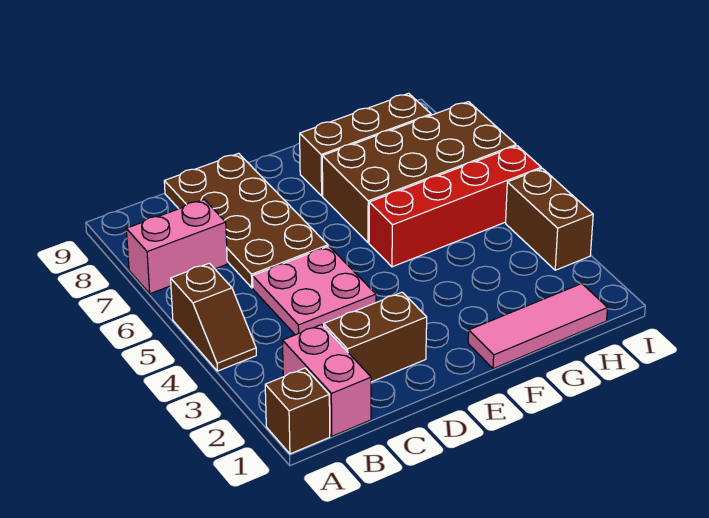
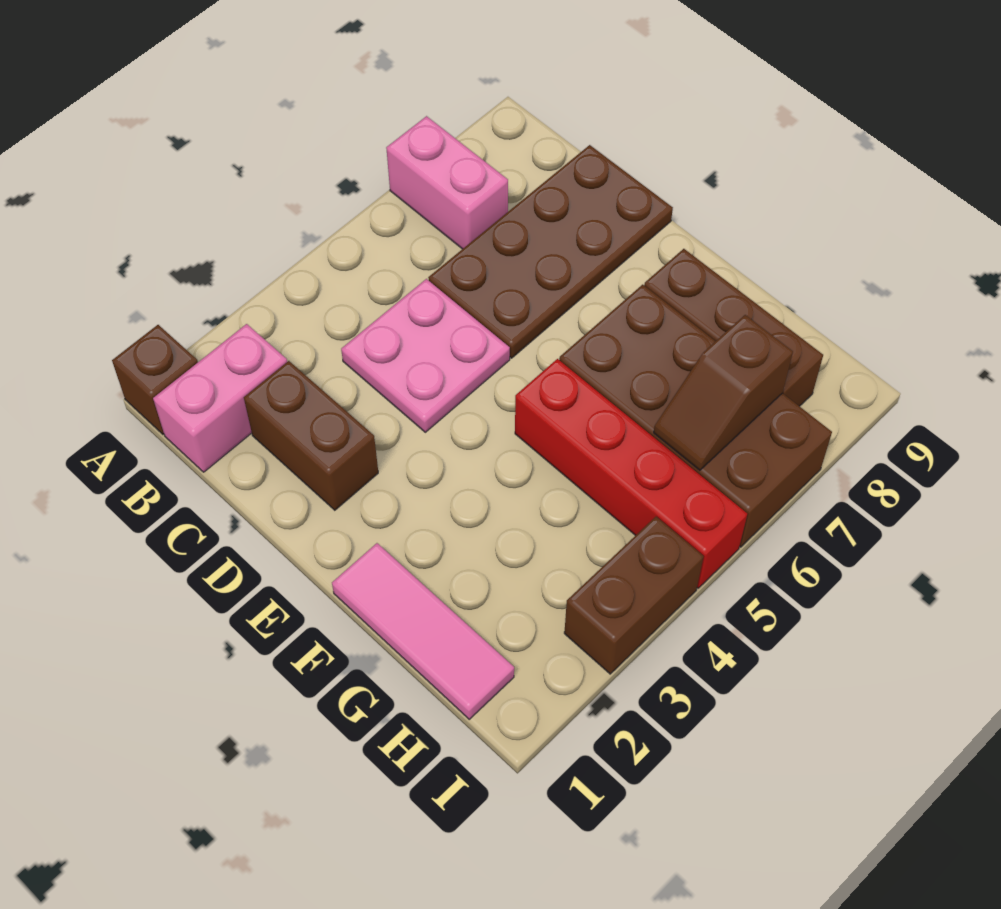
brown slope A4:A5 level 1 top 5 -> brown slope H6:H7 level 2 top 7

